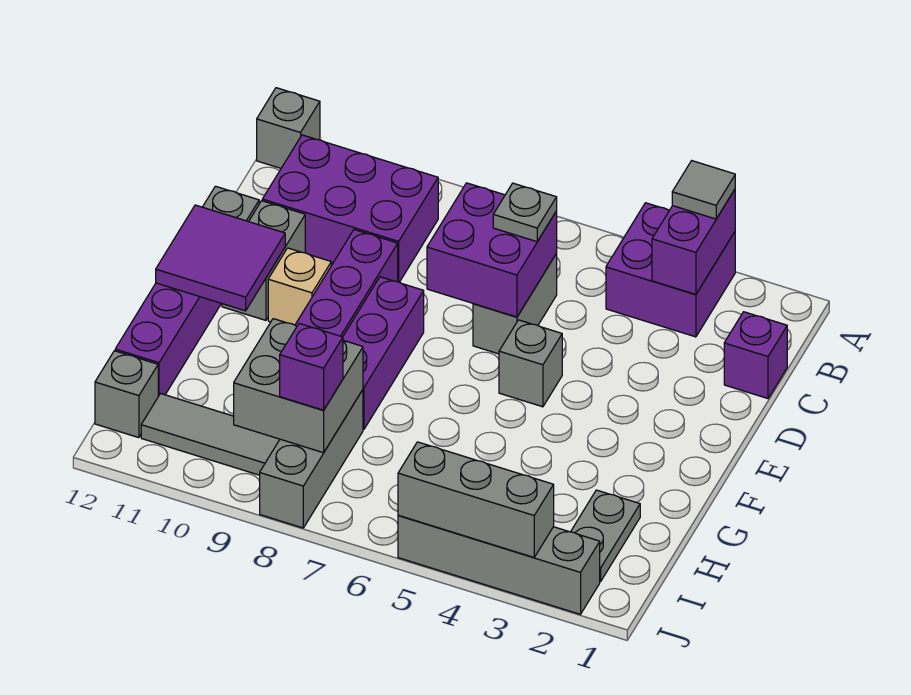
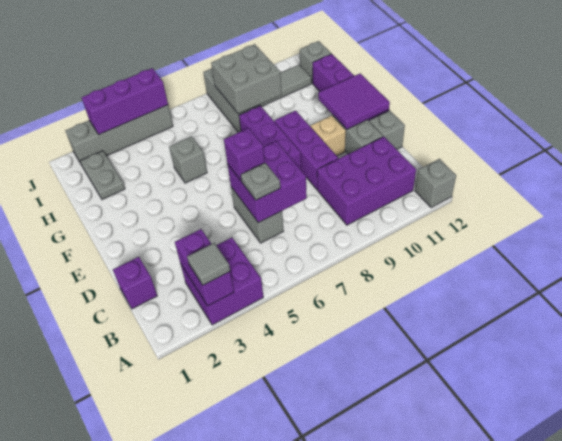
grey brick E5 level 1 -> grey brick G5 level 1
purple brick I8 level 3 -> purple brick D6 level 3
grey brick J3:J5 level 2 -> purple brick J3:J5 level 2

